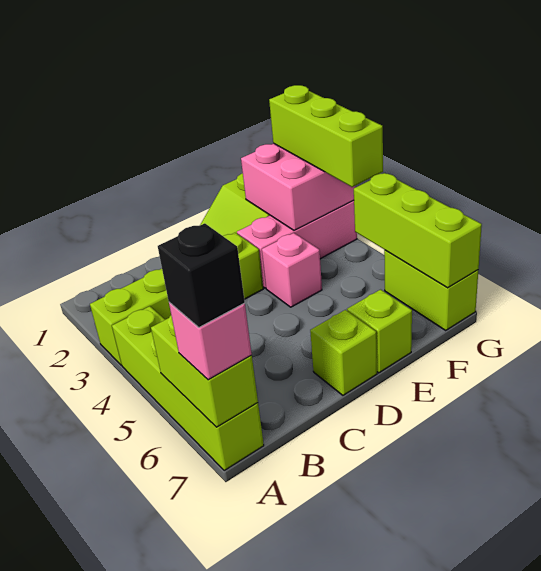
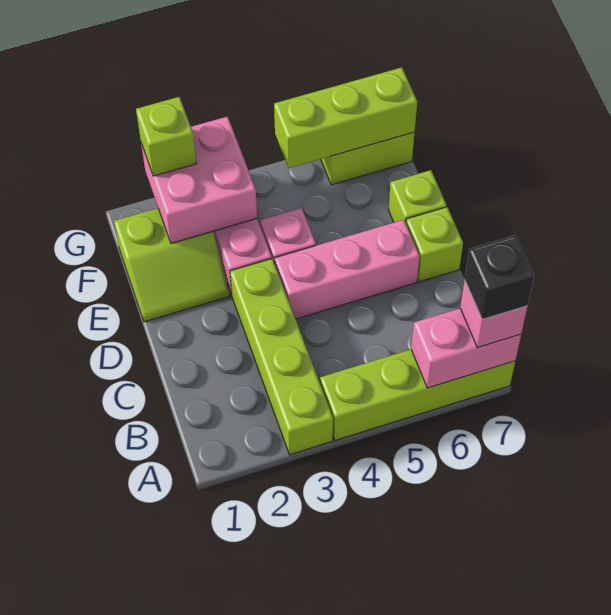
lime brick A6:A7 level 2 -> pink brick A6:A7 level 2
none -> pink brick D4:D6 level 1
lime brick G2:G4 level 3 -> lime brick G2 level 3

